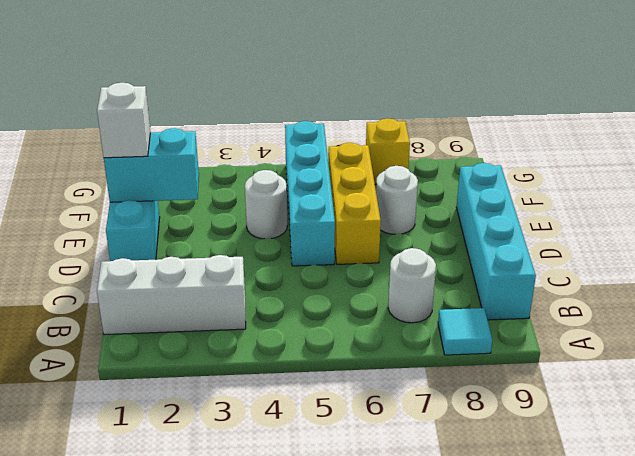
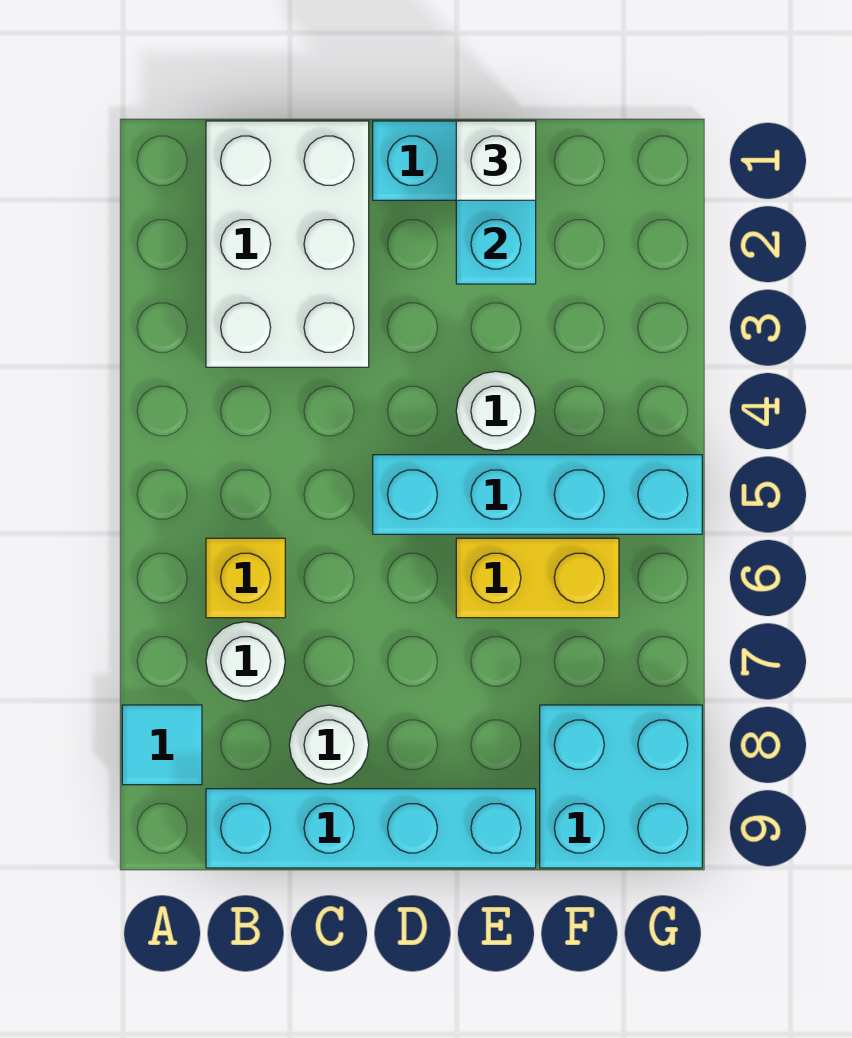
white brick B1:B3 level 1 -> white brick B1:C3 level 1
yellow brick D6:F6 level 1 -> yellow brick E6:F6 level 1
white round brick E7 level 1 -> white round brick C8 level 1
none -> cyan brick F8:G9 level 1
yellow brick G7 level 1 -> yellow brick B6 level 1

